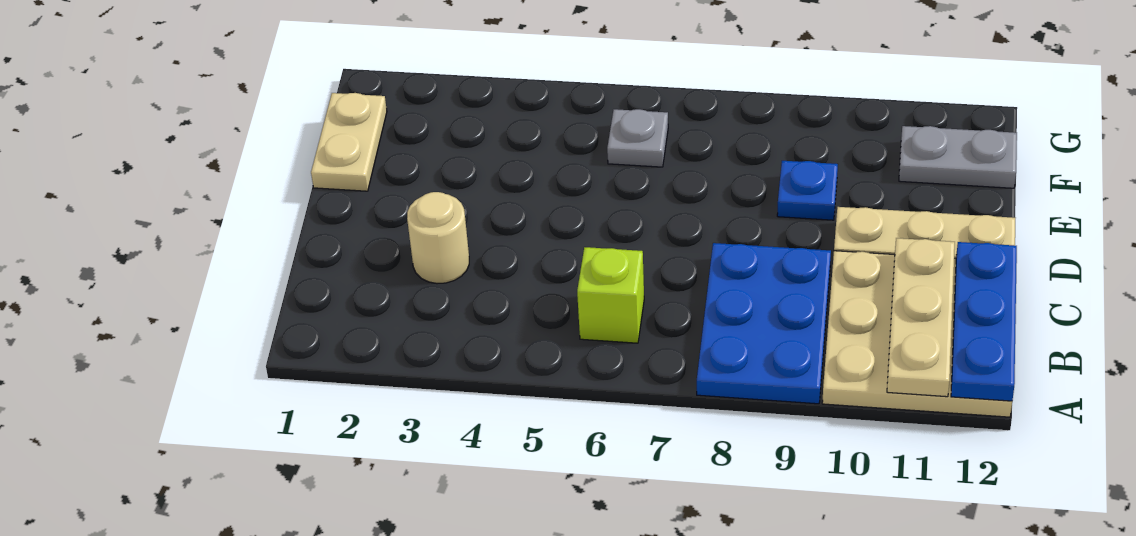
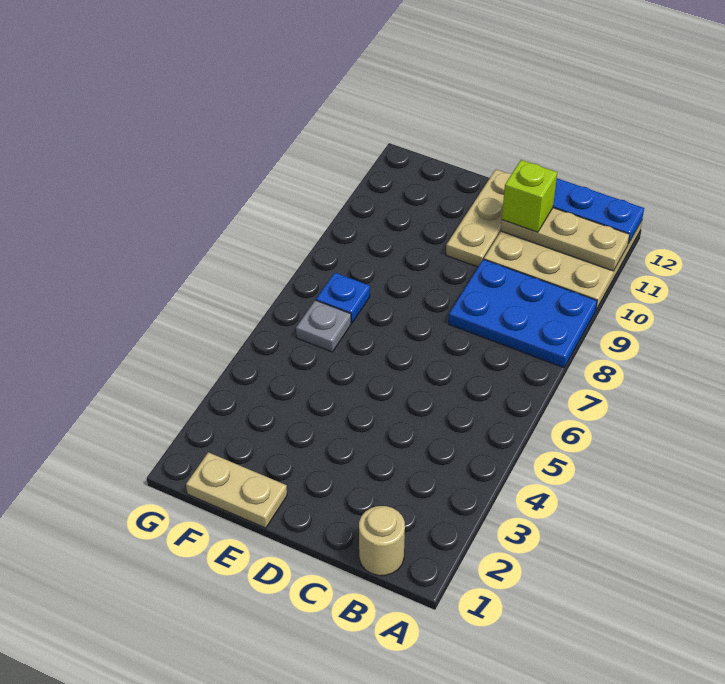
lime brick B6 level 1 -> lime brick C11 level 3
tan round brick C3 level 1 -> tan round brick B1 level 1
blue plate E9 level 1 -> blue plate F7 level 1
grey plate F11:F12 level 1 -> none

